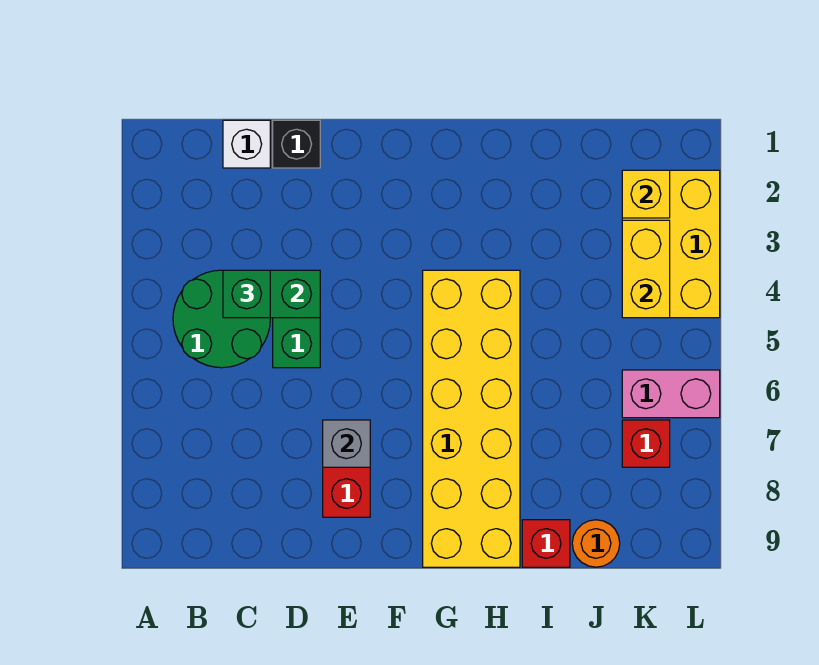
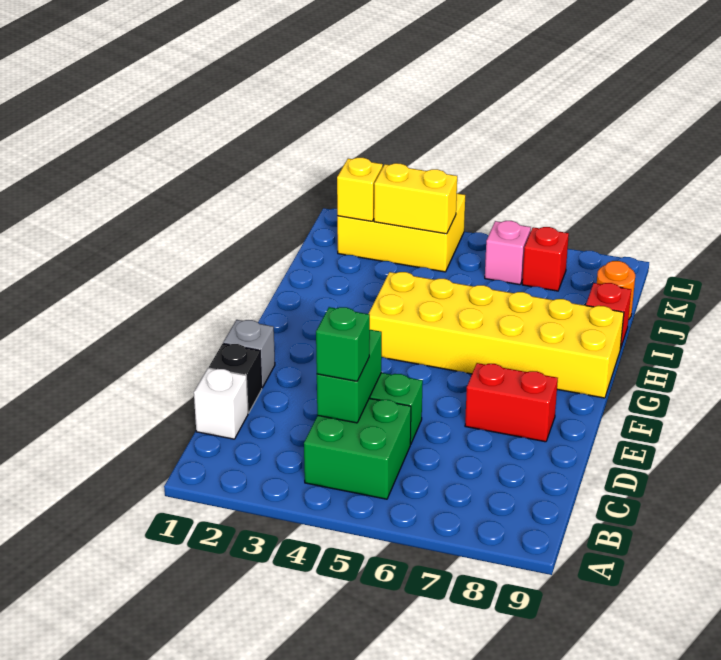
green round brick B4:C5 level 1 -> green brick B4:C5 level 1
grey brick E7 level 2 -> grey brick E1 level 1
pink brick K6:L6 level 1 -> pink brick K6 level 1

